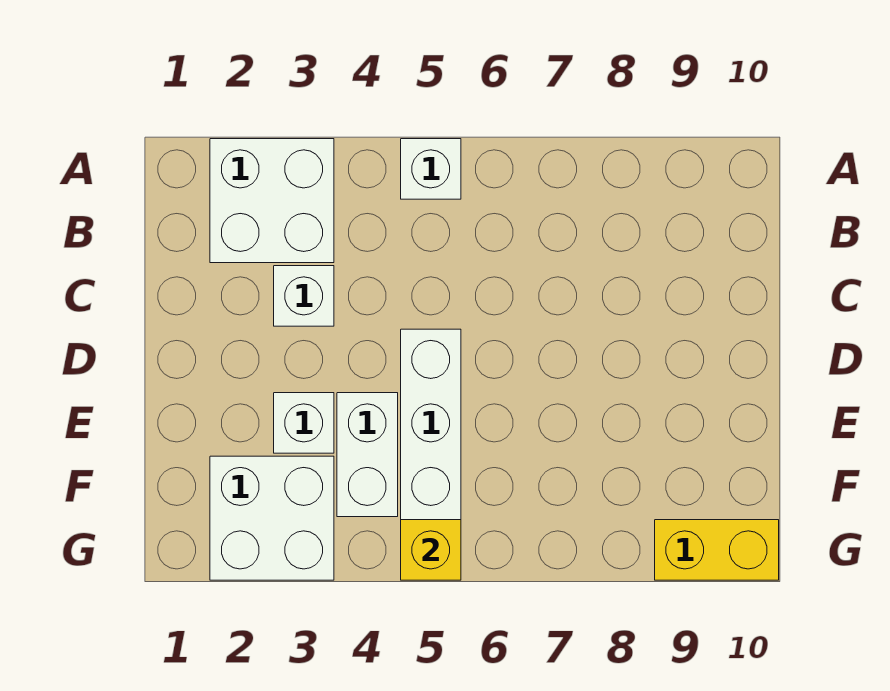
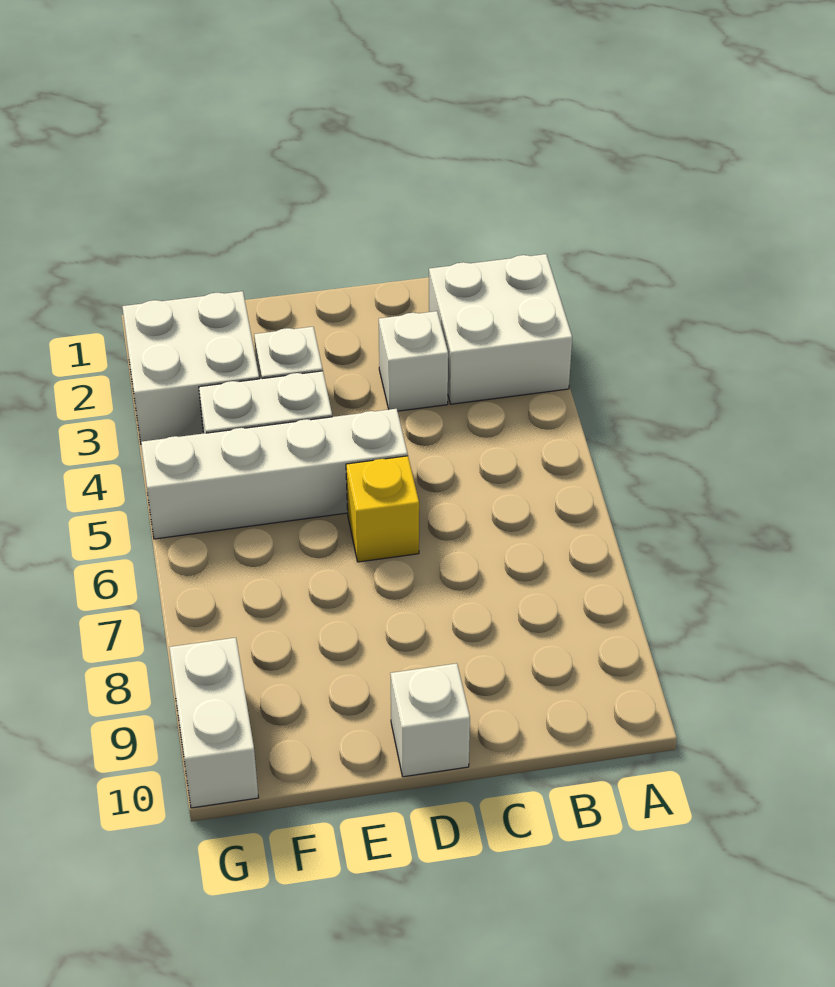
white brick A5 level 1 -> white brick D10 level 1
yellow brick G5 level 2 -> yellow brick D6 level 1
yellow brick G9:G10 level 1 -> white brick G9:G10 level 1

